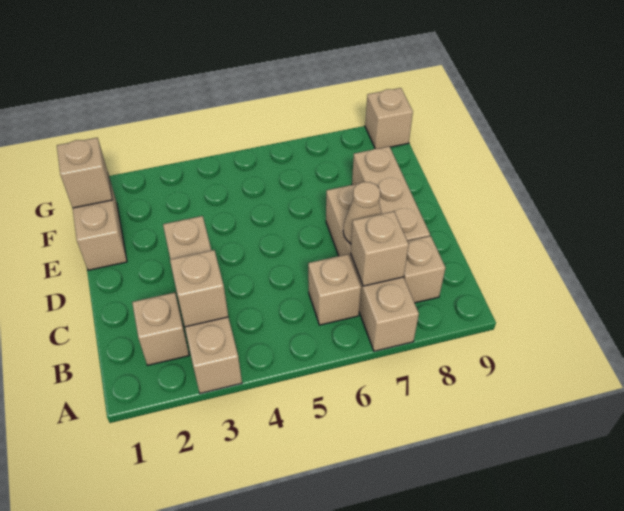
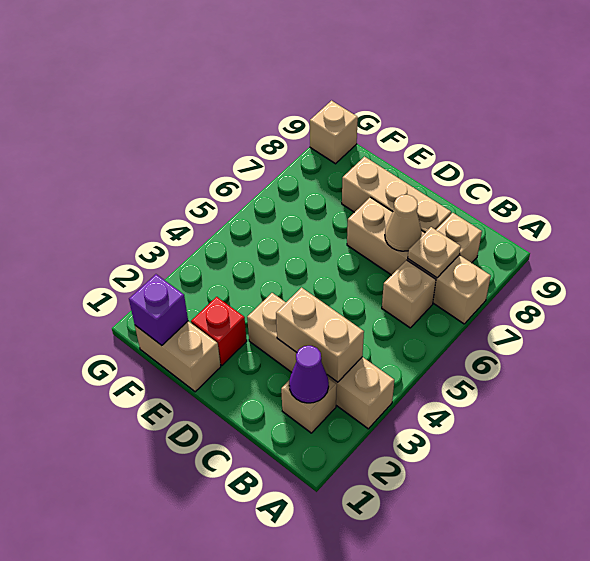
none -> purple cone B2 level 2
tan brick B3 level 2 -> tan brick B3:C3 level 2
tan brick B7 level 2 -> tan plate B7 level 2
none -> red brick E2 level 1
tan brick F1 level 2 -> purple brick F1 level 2

